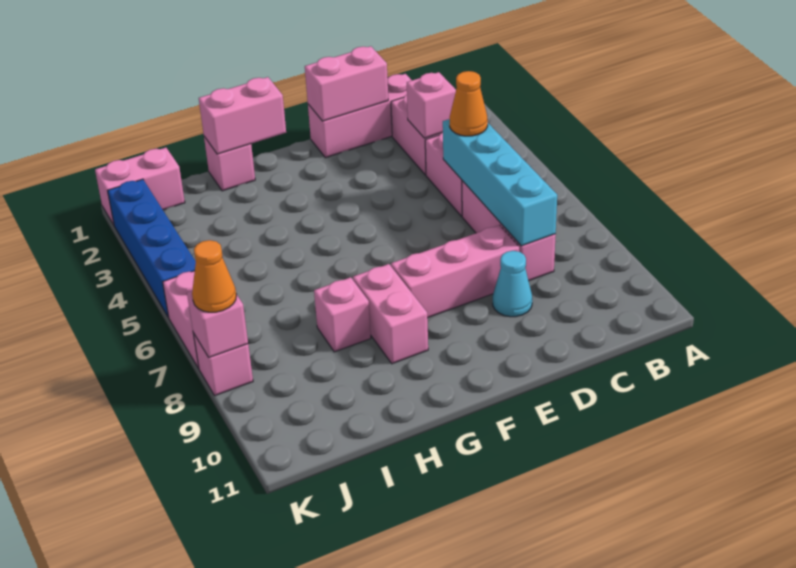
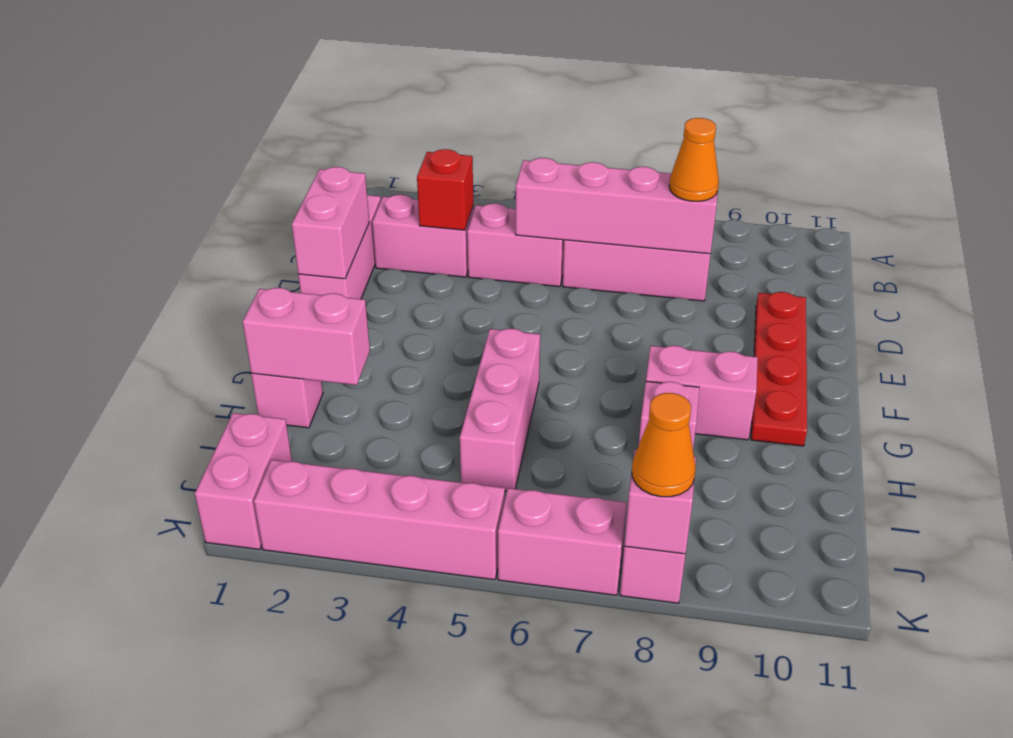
pink brick C3 level 2 -> red brick C3 level 2
cyan brick C5:C8 level 2 -> pink brick C5:C8 level 2
orange cone C5 level 3 -> orange cone C8 level 3
pink brick D8:F8 level 1 -> pink brick G5:I5 level 1
cyan cone D9 level 1 -> none
none -> red plate D10:G10 level 1
pink brick G1:H1 level 2 -> pink brick H1:H2 level 2
blue brick K2:K5 level 1 -> pink brick K2:K5 level 1

